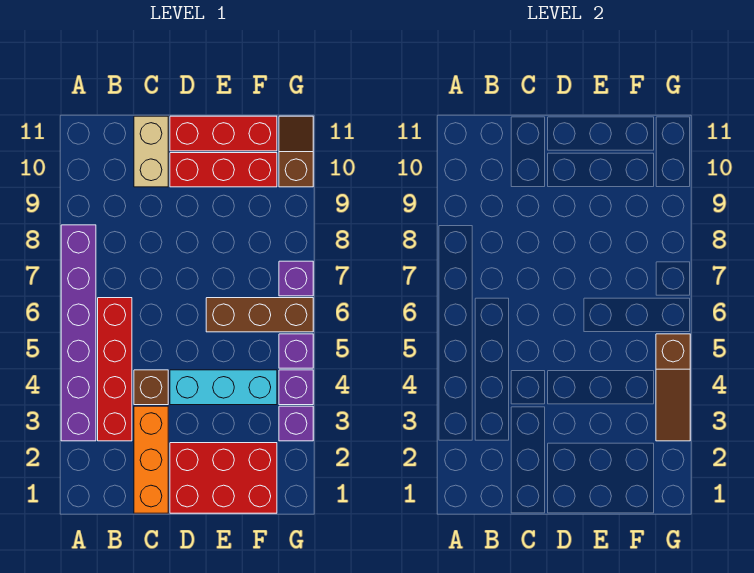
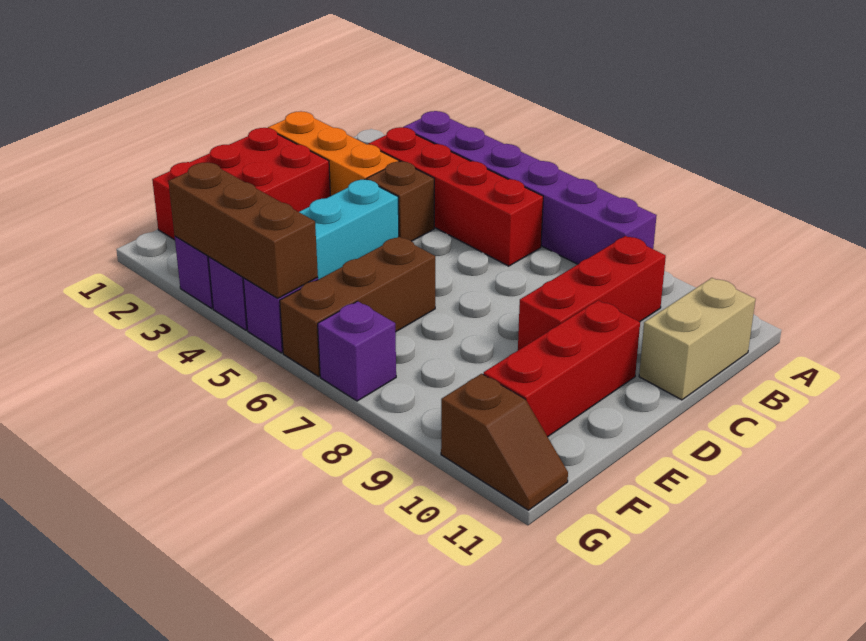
tan brick C10:C11 level 1 -> tan brick B11:C11 level 1
red brick D11:F11 level 1 -> red brick B9:D9 level 1
brown slope G3:G5 level 2 top 5 -> brown brick G3:G5 level 2

